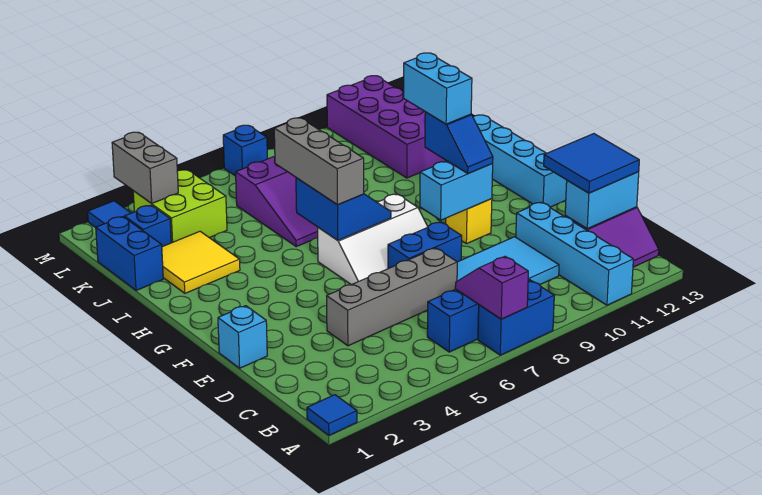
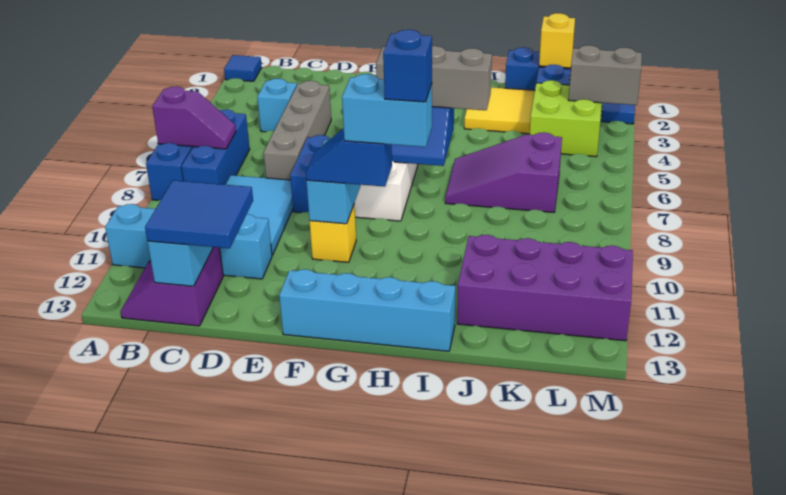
cyan brick E1 level 1 -> cyan brick C4 level 1
none -> yellow brick K1 level 2
blue brick M7 level 1 -> blue brick H10 level 5

